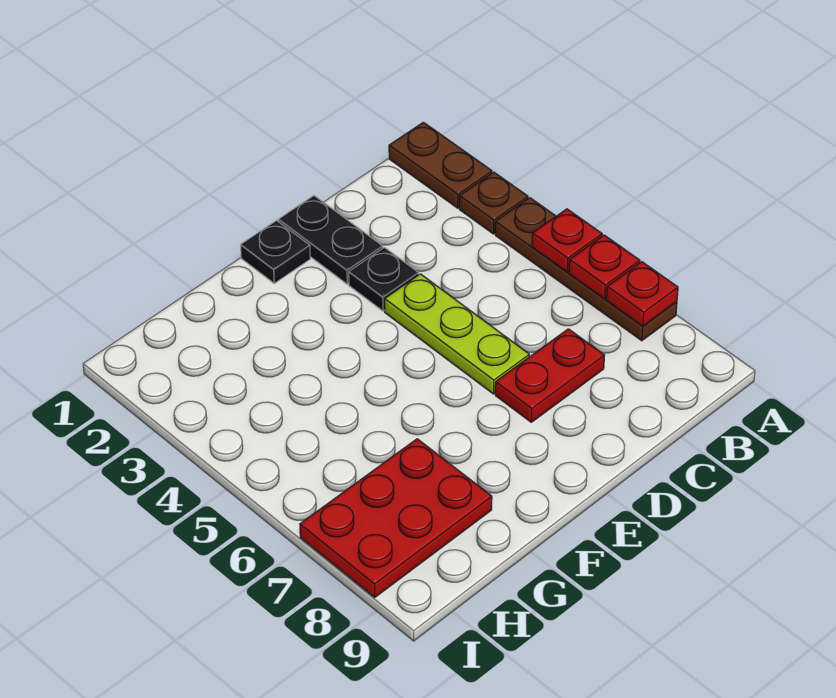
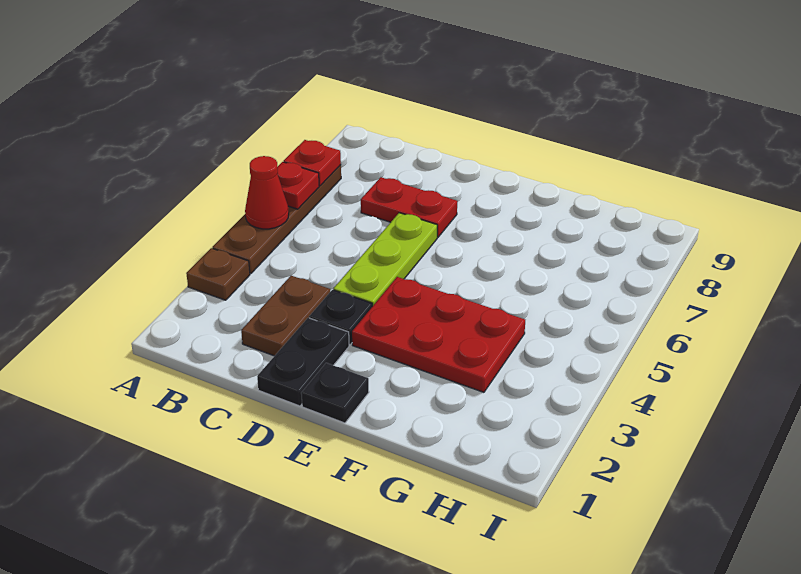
brown plate A1:A2 level 1 -> brown plate C2:C3 level 1
red plate A5 level 2 -> red cone A5 level 2
red plate G7:I8 level 1 -> red plate E3:G4 level 1

